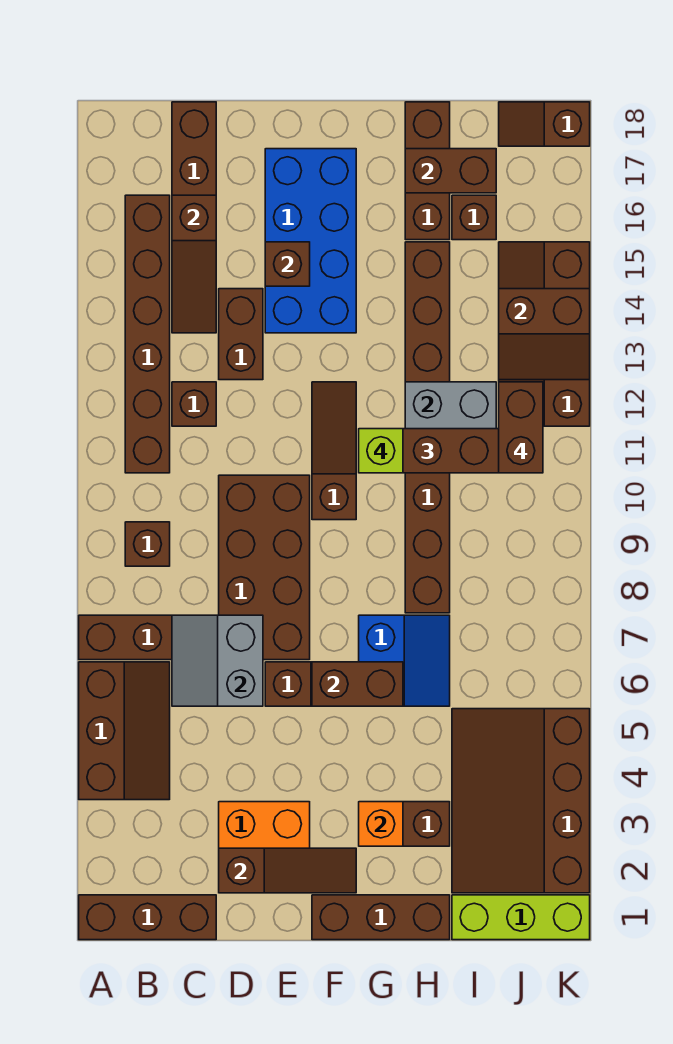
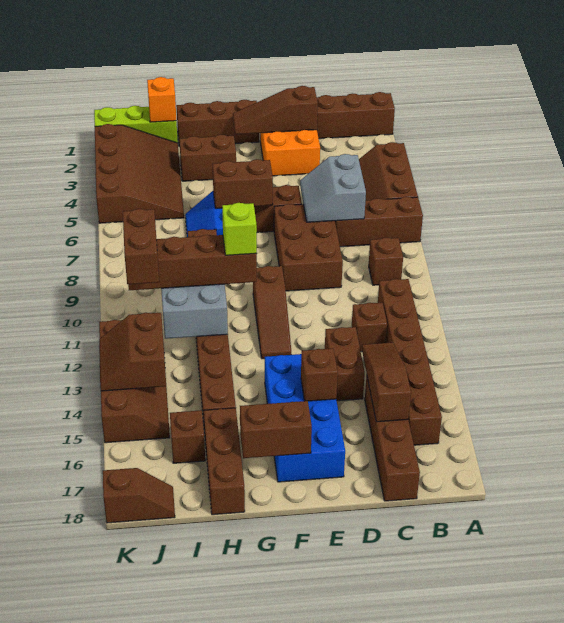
grey slope C6:D7 level 2 top D -> grey slope C6:D7 level 2 top C
brown brick D7:E10 level 1 -> brown brick D7:E9 level 1
orange brick G3 level 2 -> orange brick I1 level 2
brown brick H17:I17 level 2 -> brown brick F17:G17 level 2
brown slope J13:K14 level 2 top 14 -> brown slope J13:K14 level 2 top J

